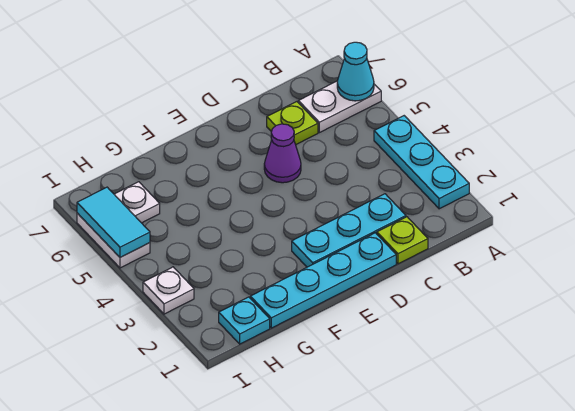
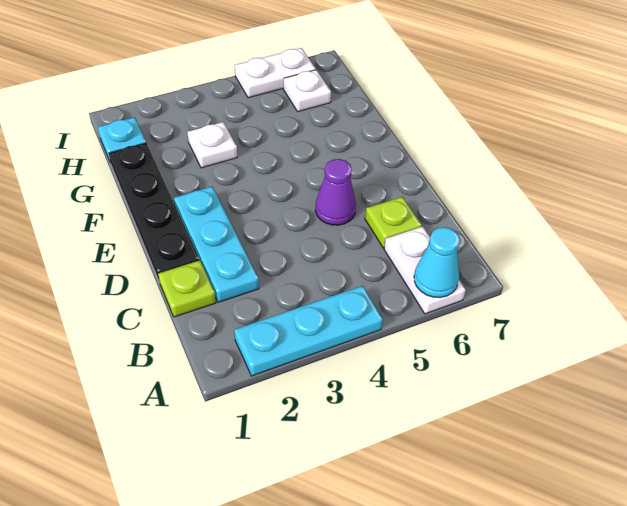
cyan plate D1:G1 level 1 -> black plate D1:G1 level 1
white plate I3 level 1 -> white plate G3 level 1
cyan tile I5:I6 level 2 -> none

